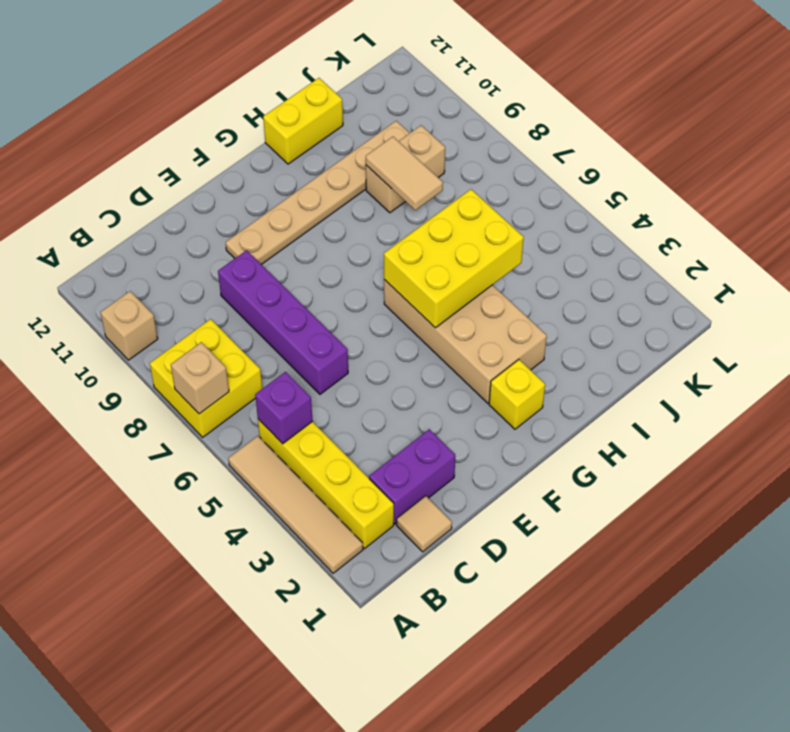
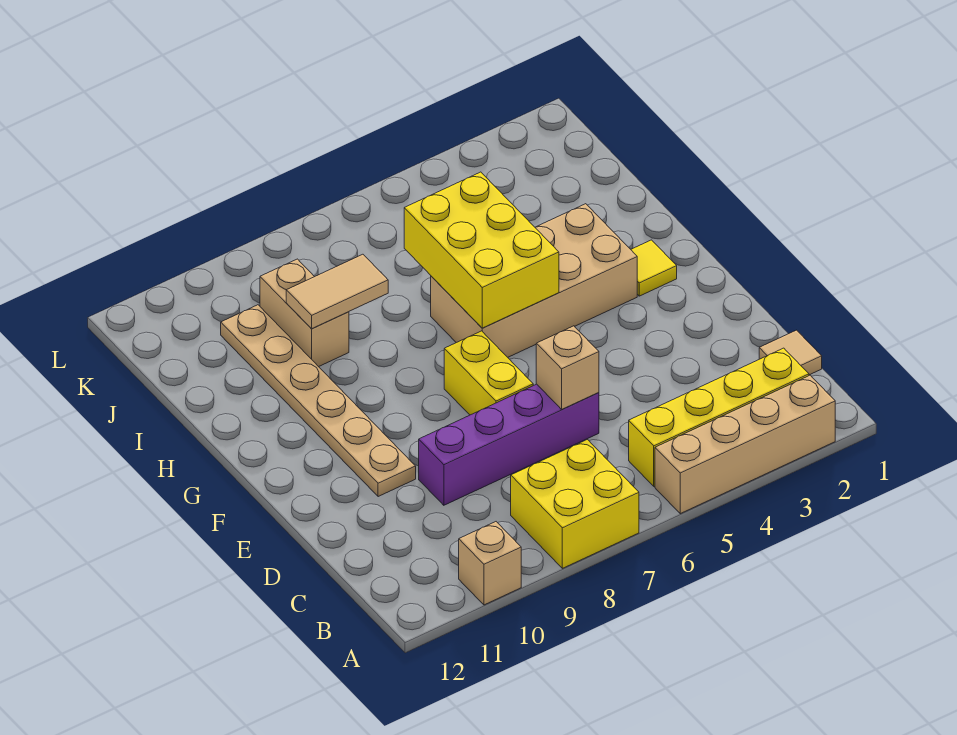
tan tile A2:A5 level 1 -> tan brick A2:A5 level 1
tan brick A7 level 2 -> tan brick D6 level 2
purple brick B5 level 2 -> none
purple brick C2:D2 level 1 -> none
yellow brick G2 level 1 -> yellow tile G2 level 1
yellow brick H12:I12 level 1 -> yellow brick E7:F7 level 1

